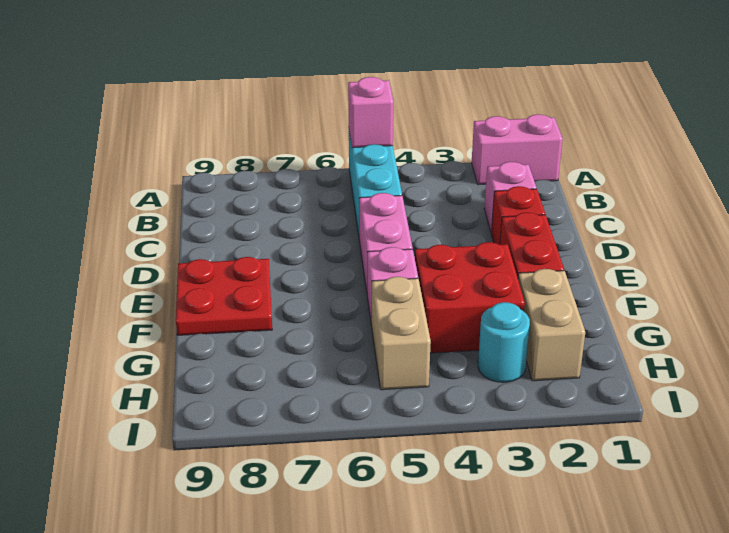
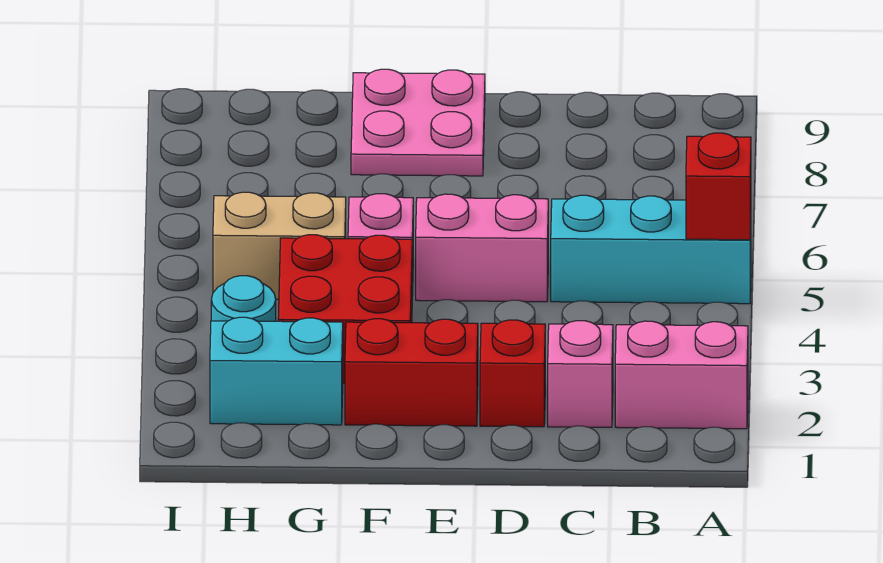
pink brick A1:A2 level 1 -> pink brick A2:B2 level 1
pink brick A5 level 2 -> red brick A5 level 2
red plate E8:F9 level 1 -> pink plate E8:F9 level 1
tan brick G2:H2 level 1 -> cyan brick G2:H2 level 1

